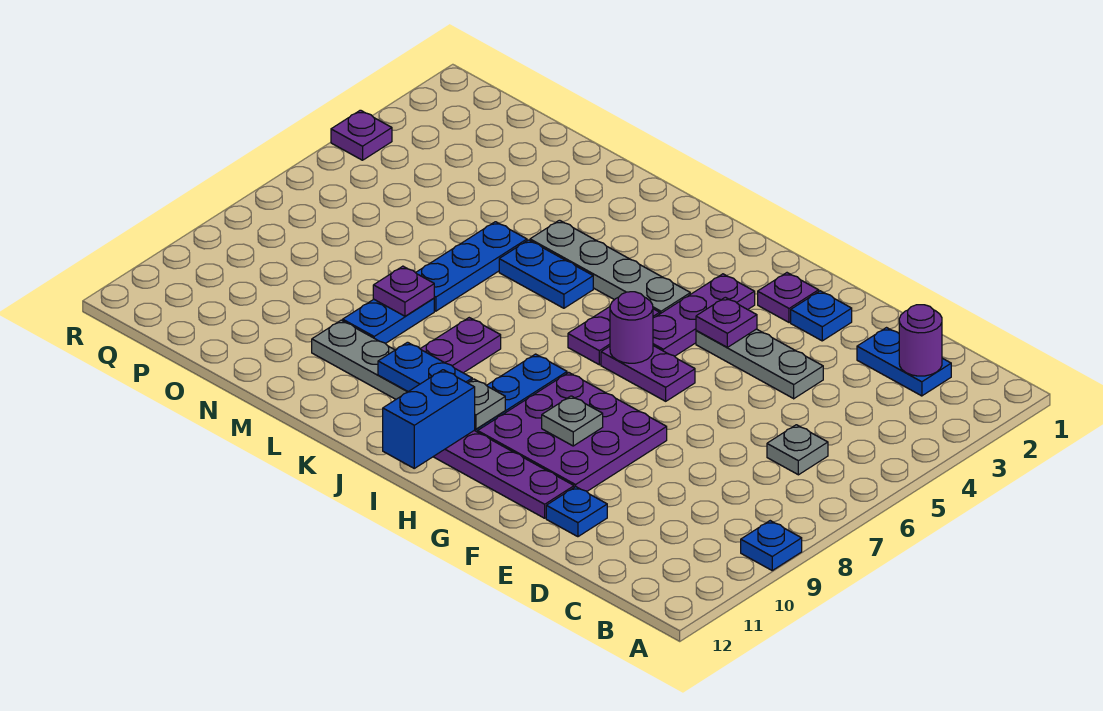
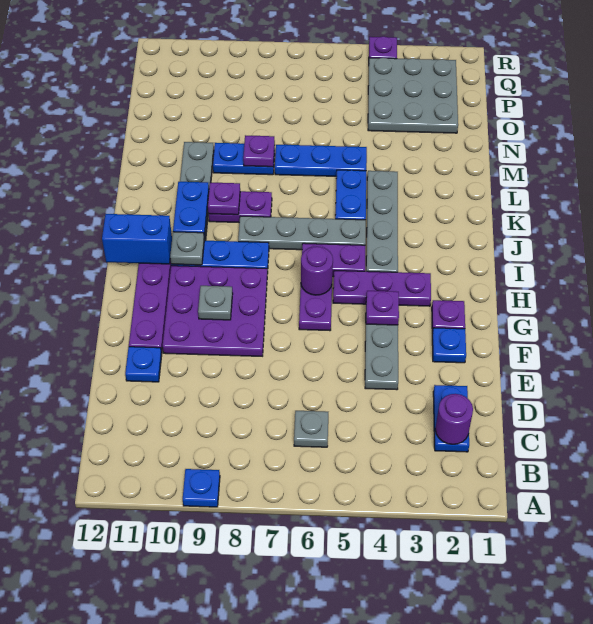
none -> grey plate J5:J8 level 1
none -> purple plate K9 level 2
none -> grey plate O2:Q4 level 1

